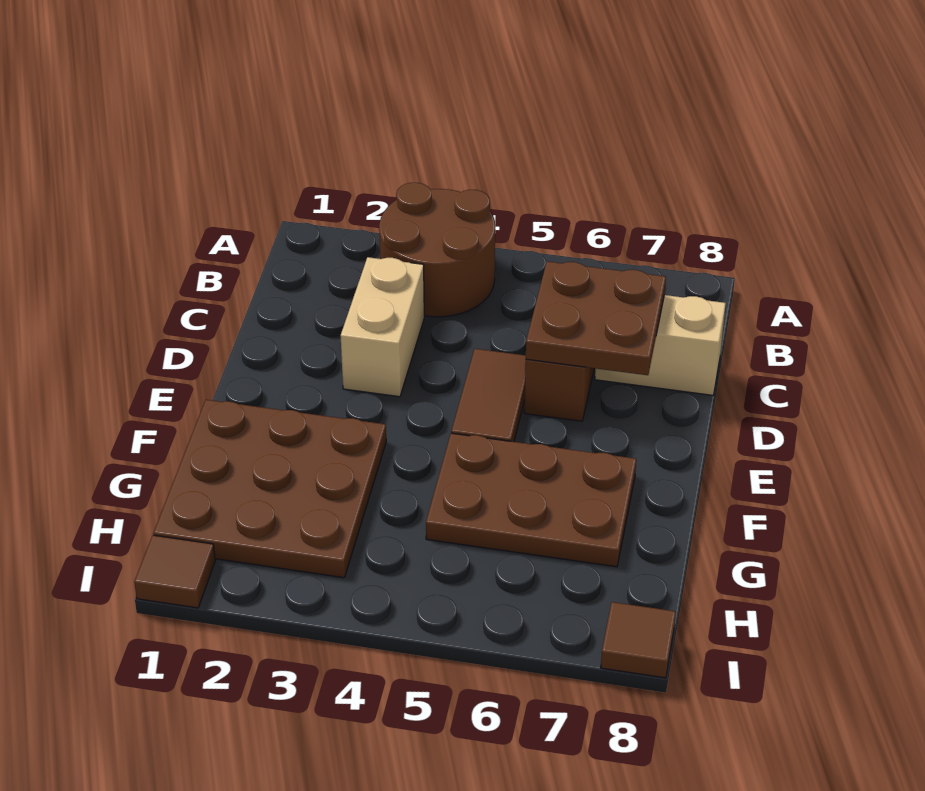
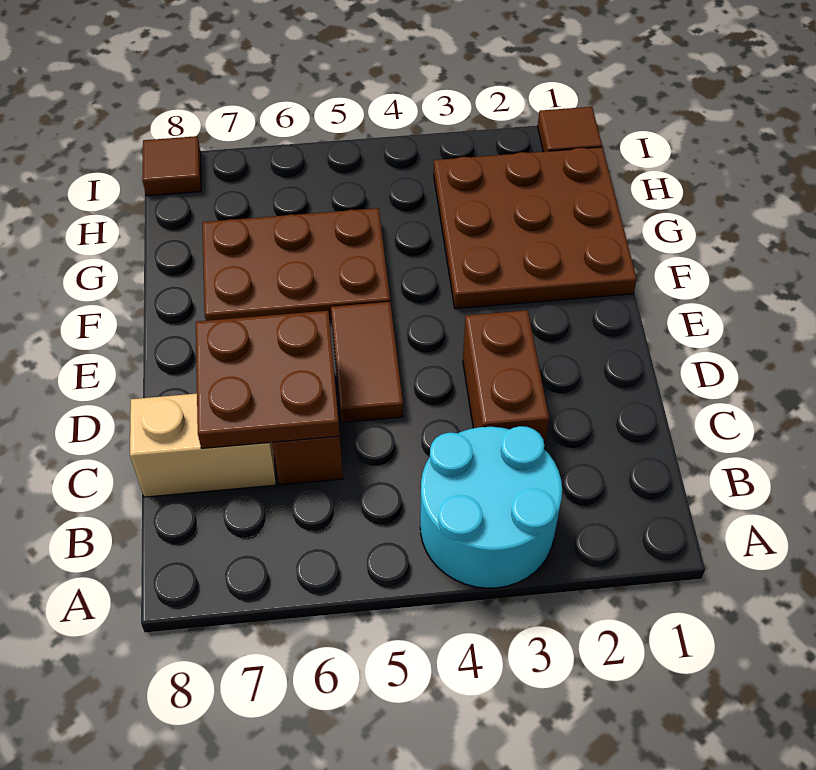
brown round brick A3:B4 level 1 -> cyan round brick A3:B4 level 1
tan brick C3:D3 level 1 -> brown brick C3:D3 level 1

